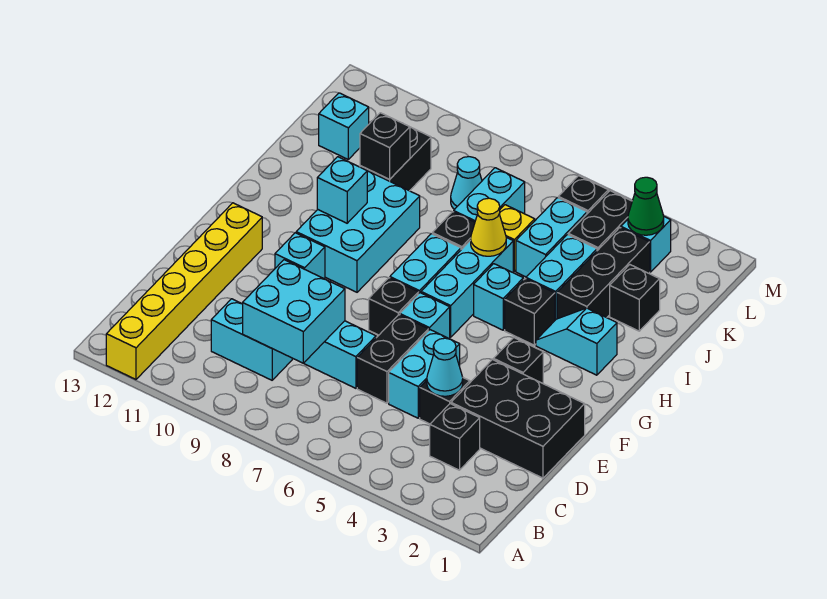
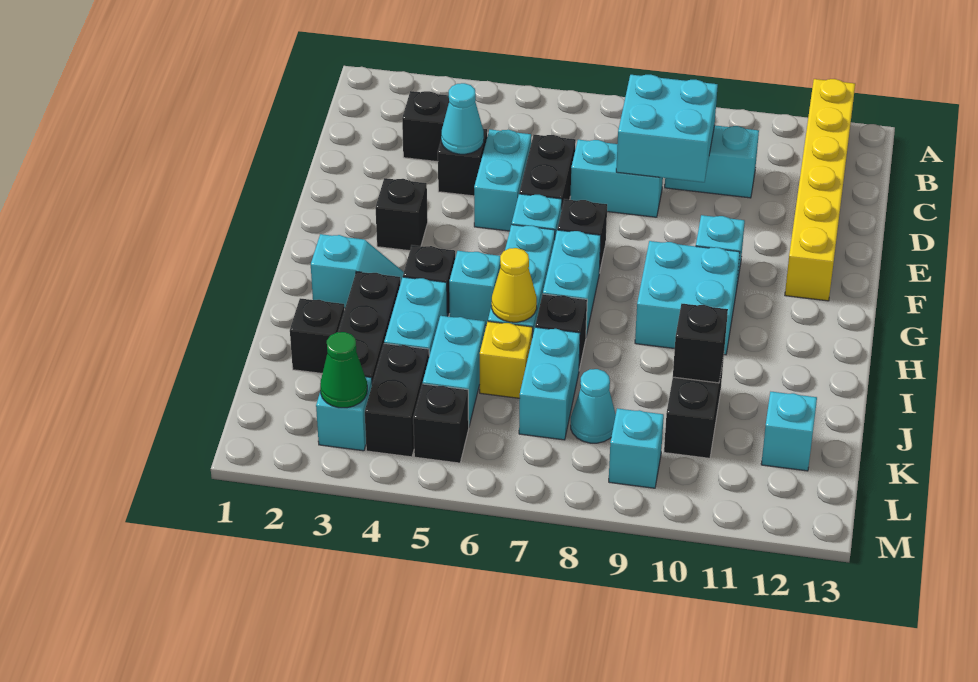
black brick D1:E3 level 1 -> none
cyan brick G9:I10 level 1 -> cyan brick G9:H10 level 1
cyan brick H10 level 2 -> cyan brick L9 level 1

